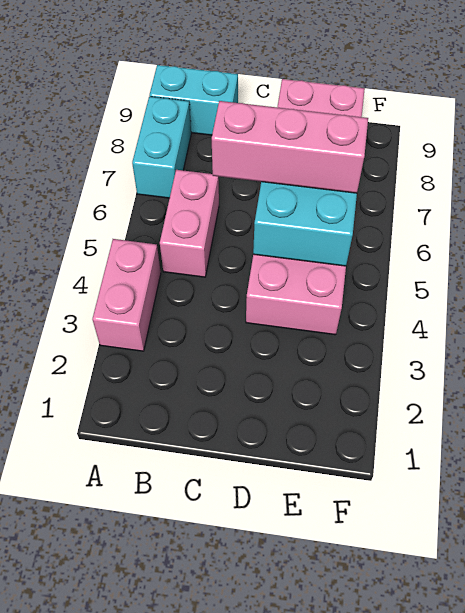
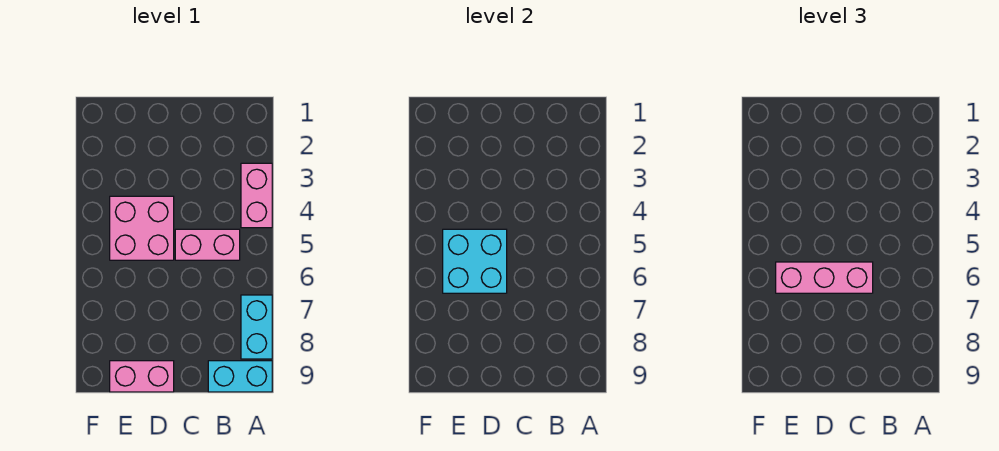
pink brick B5:B6 level 1 -> pink brick B5:C5 level 1

